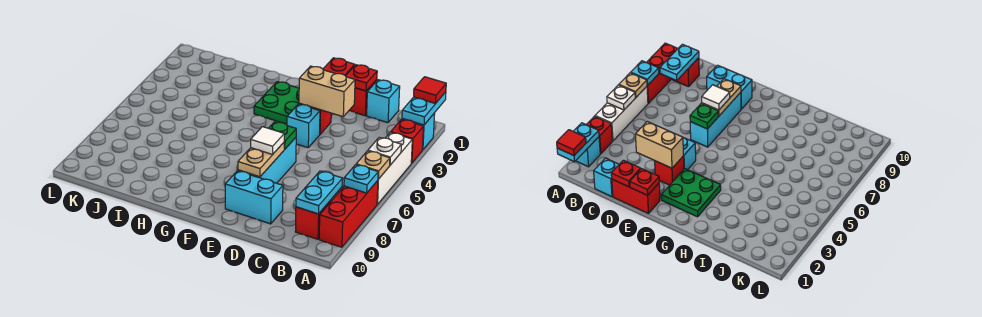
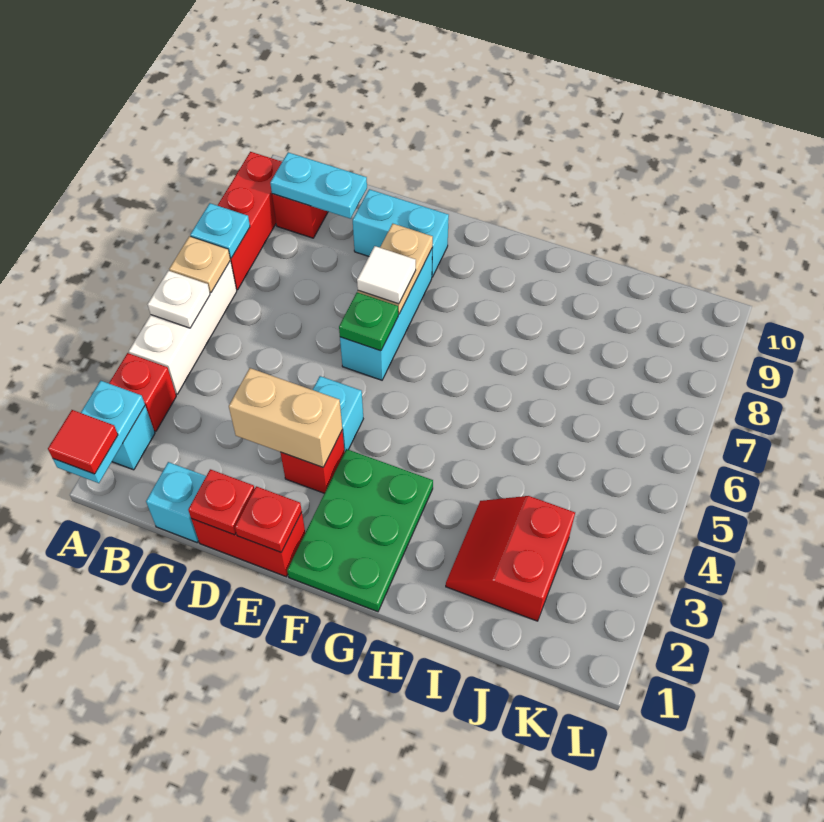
cyan plate B8:B9 level 2 -> cyan plate B9:C9 level 2
green plate F2:G3 level 1 -> green plate F1:G3 level 1
none -> red slope I2:J3 level 1 top J

